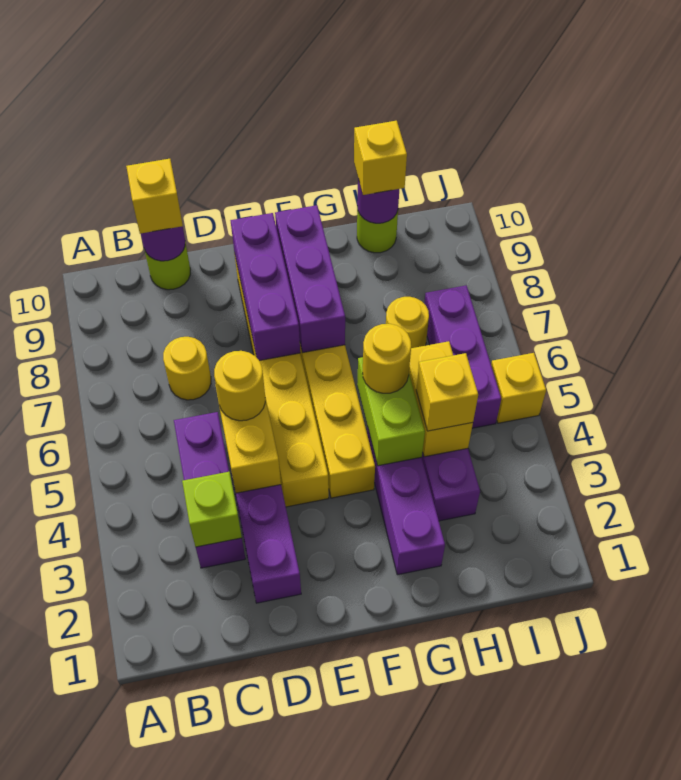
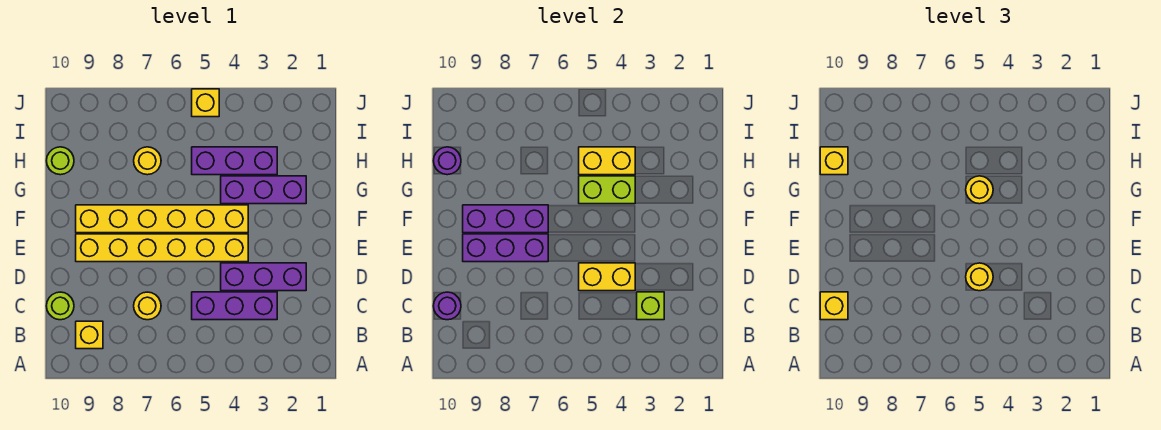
yellow brick H4 level 3 -> yellow brick B9 level 1
purple brick I5:I7 level 1 -> none

